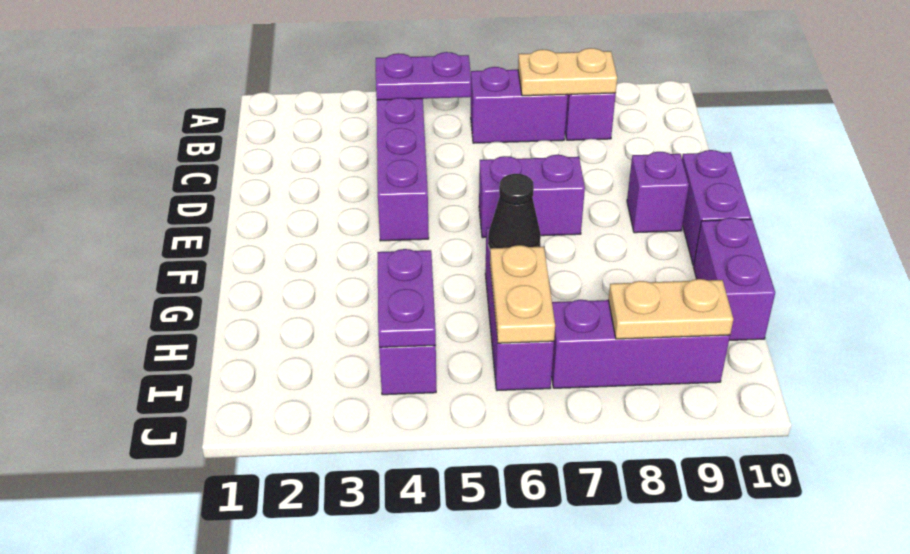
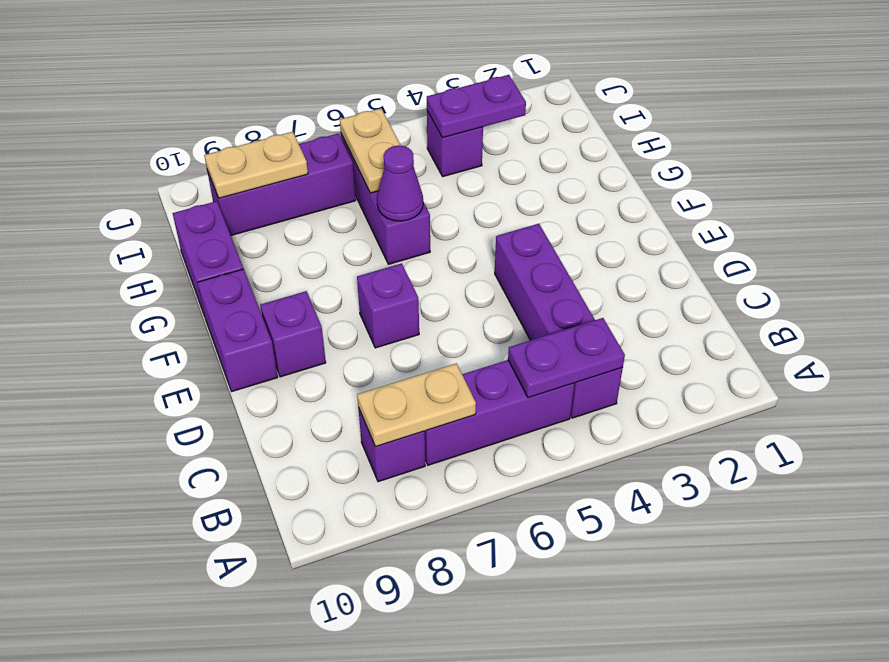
purple brick B6:B7 level 1 -> purple brick B5:B7 level 1
purple brick E6:E7 level 1 -> purple brick E7 level 1
black cone G6 level 2 -> purple cone G6 level 2
purple plate H4:I4 level 2 -> purple plate I3:I4 level 2

